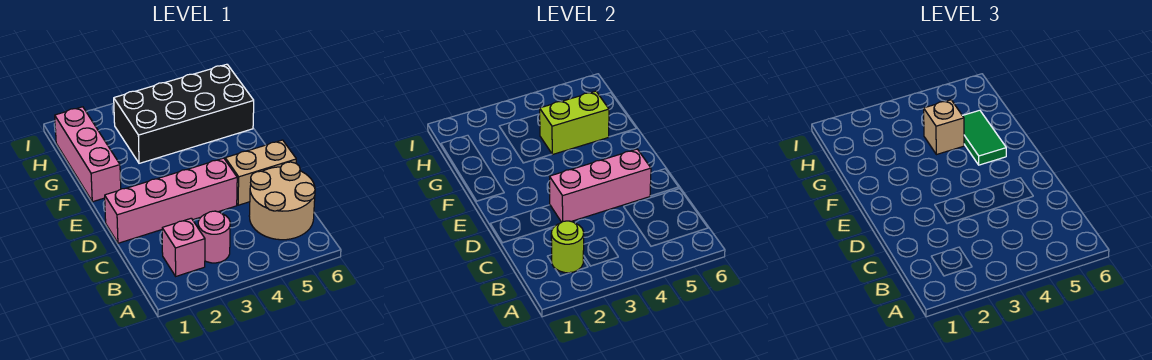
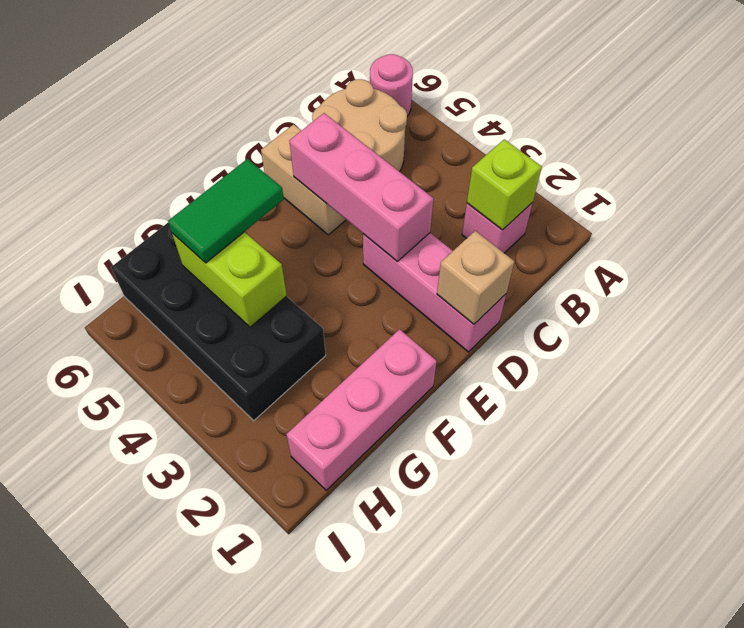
lime round brick B2 level 2 -> lime brick B2 level 2
pink round brick B3 level 1 -> pink round brick A6 level 1
pink brick D1:D4 level 1 -> pink brick D1:D3 level 1
tan brick G4 level 3 -> tan brick D1 level 2

